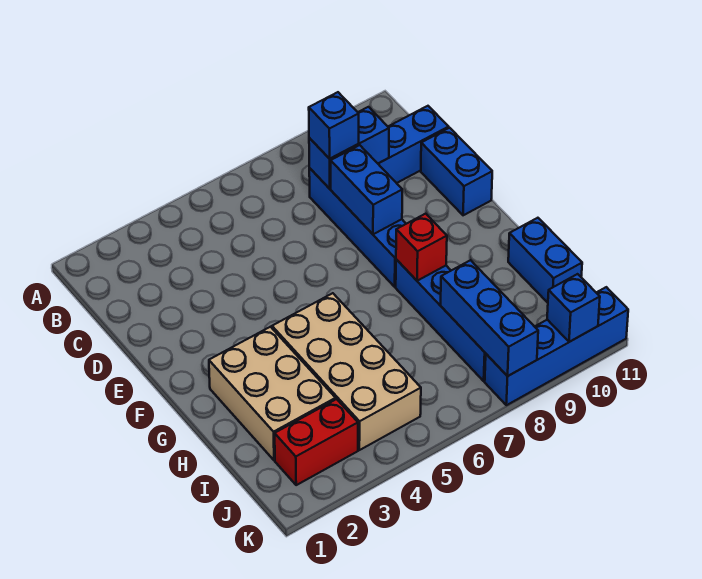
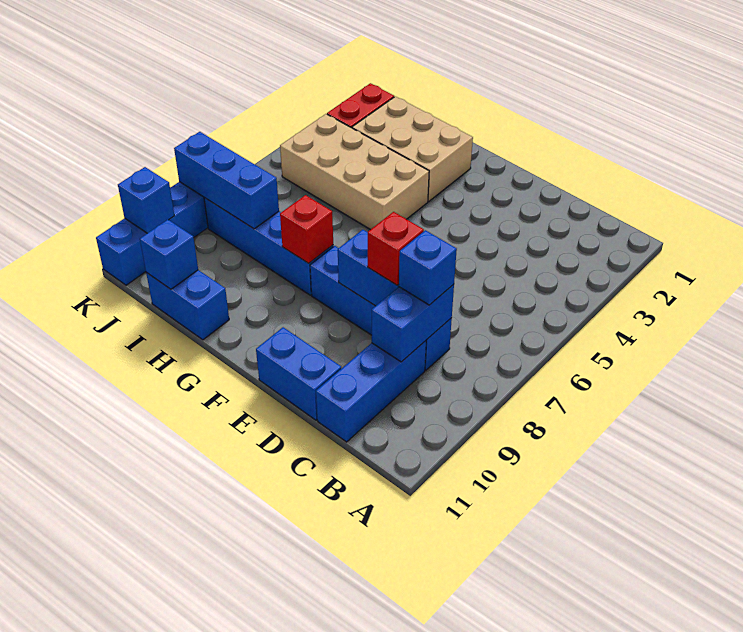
none -> red brick D8 level 3
none -> blue brick I11 level 2

